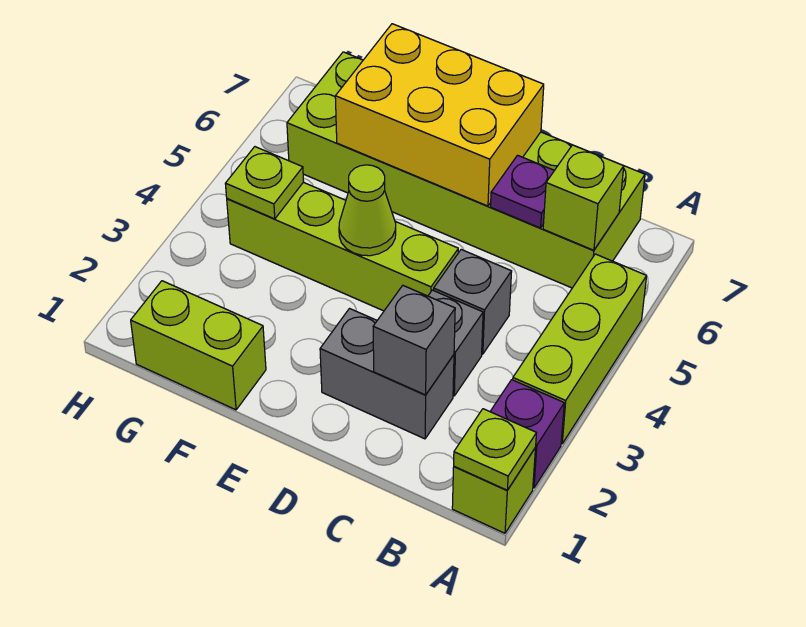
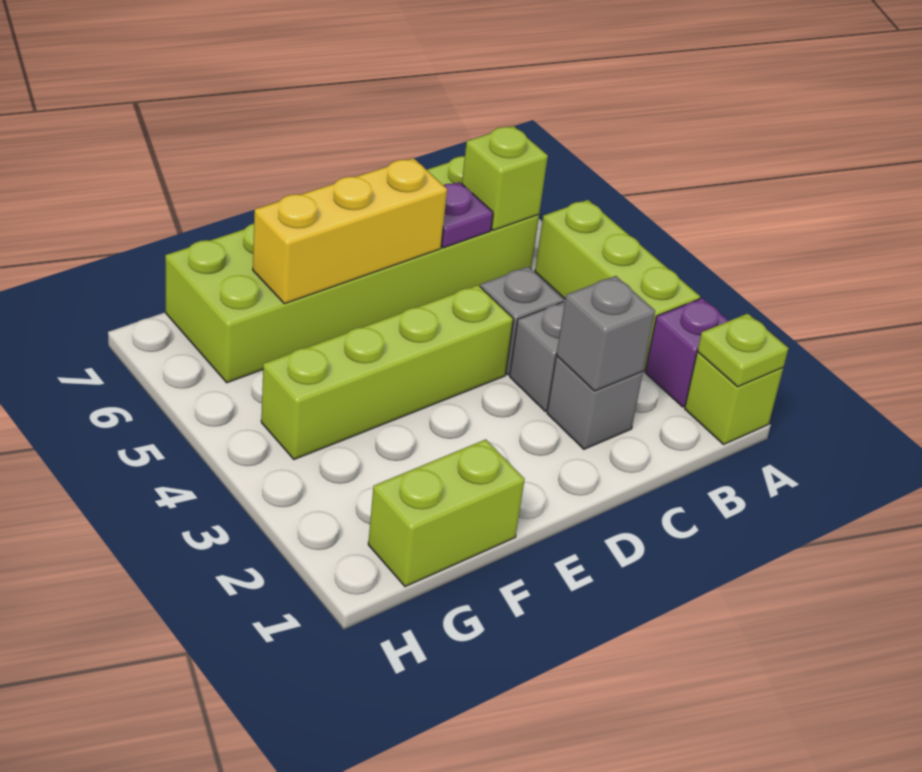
grey brick C2:D2 level 1 -> grey brick C2 level 1
yellow brick D6:F7 level 2 -> yellow brick D6:F6 level 2
lime cone E4 level 2 -> none
lime plate G4 level 2 -> none

